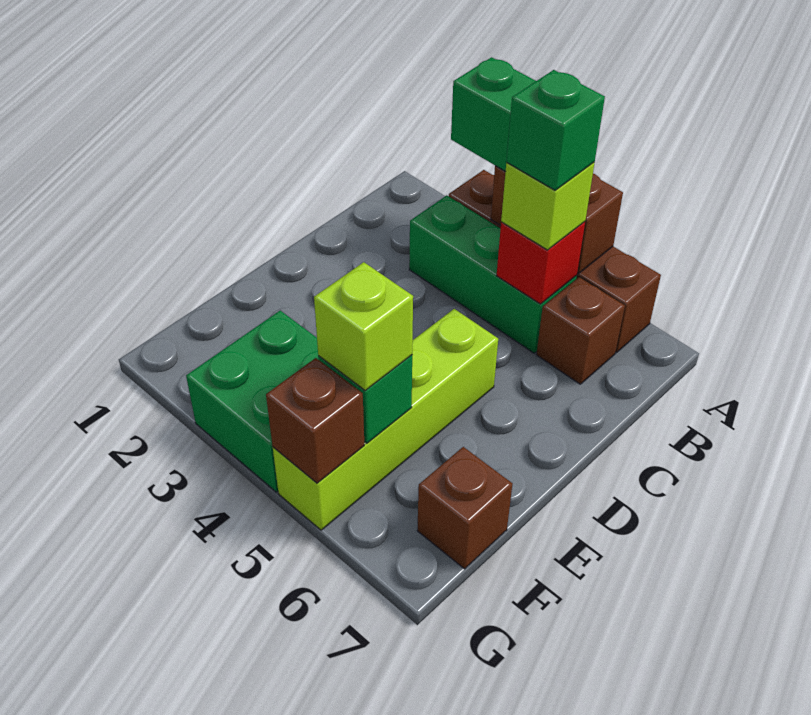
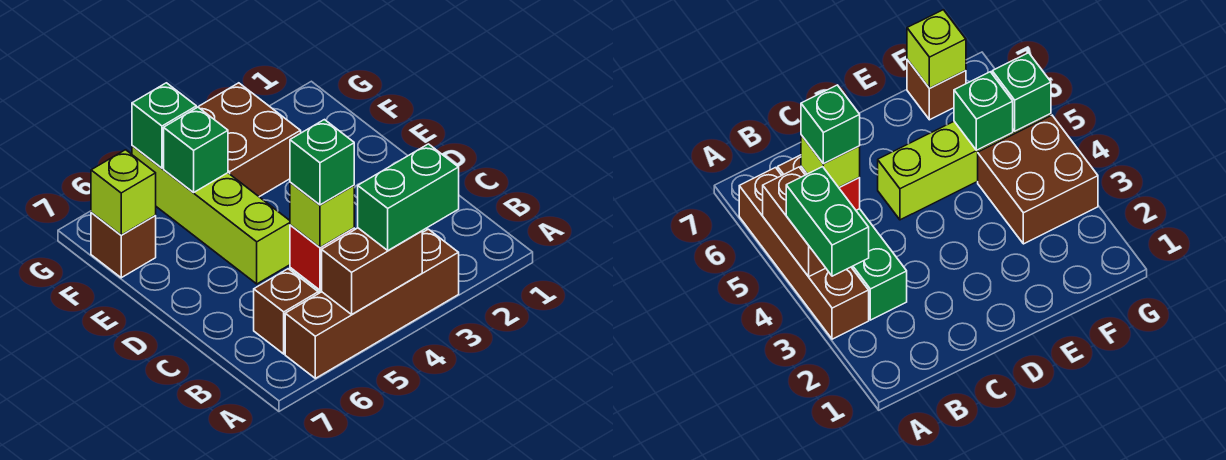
green brick F3:G4 level 1 -> brown brick F3:G4 level 1
lime brick F5 level 3 -> lime brick F7 level 2
brown brick G5 level 2 -> green brick G5 level 2

